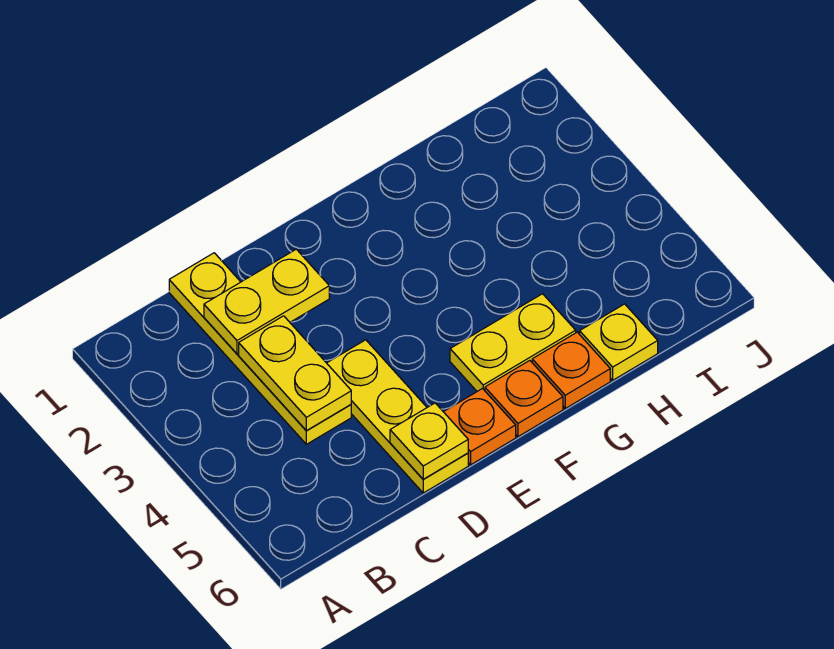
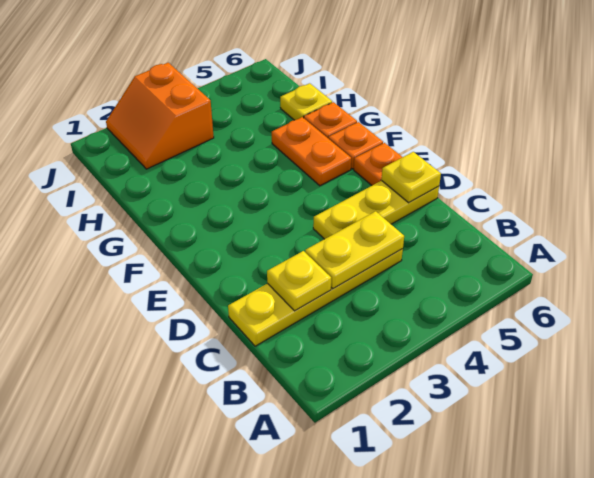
yellow plate C2:D2 level 2 -> yellow plate C2 level 2
yellow plate F5:G5 level 1 -> orange plate F5:G5 level 1
none -> orange slope I2:J3 level 1 top 3

